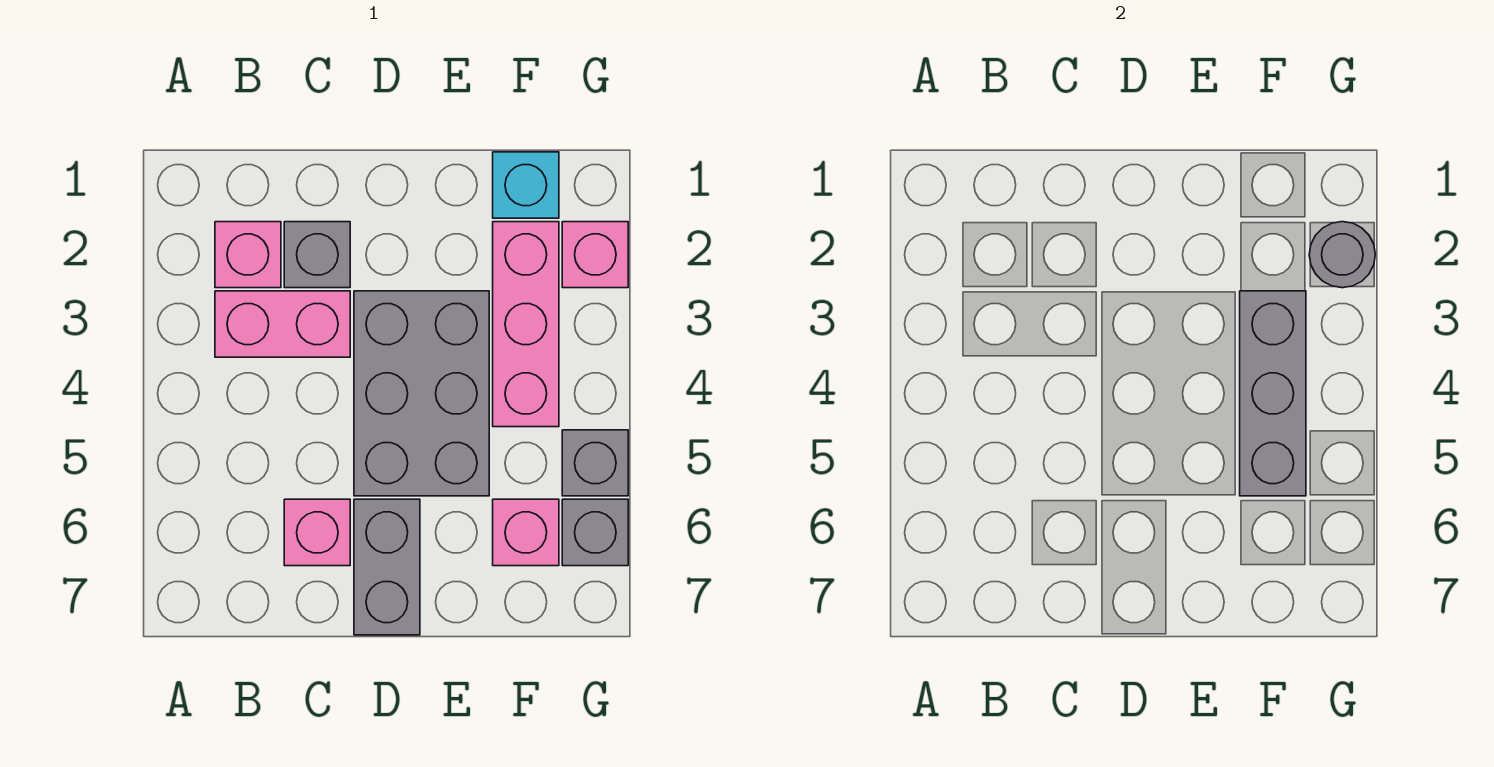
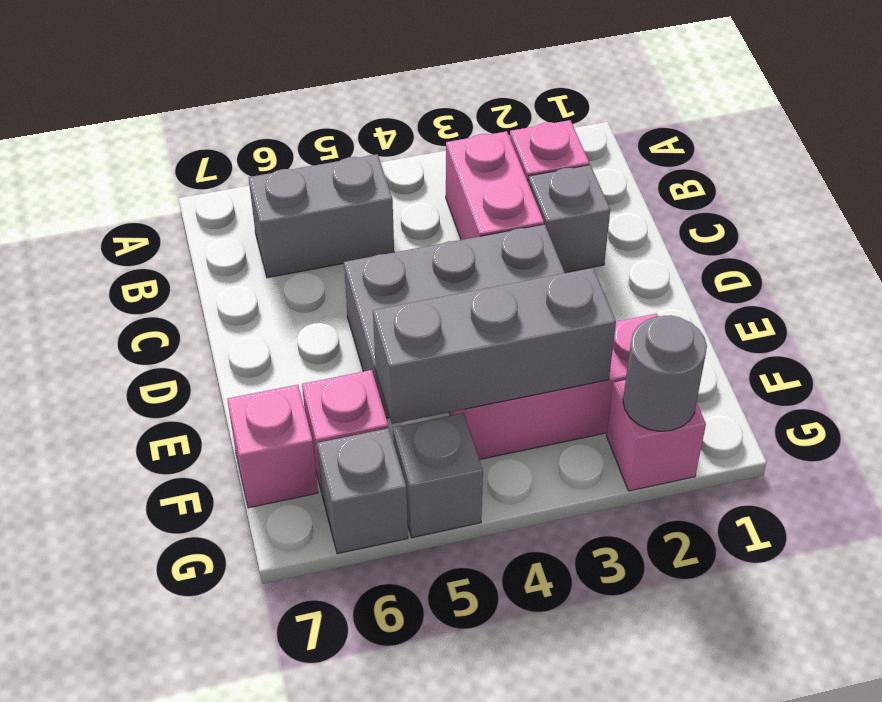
pink brick C6 level 1 -> pink brick F7 level 1
grey brick D6:D7 level 1 -> grey brick B5:B6 level 1
cyan brick F1 level 1 -> none

